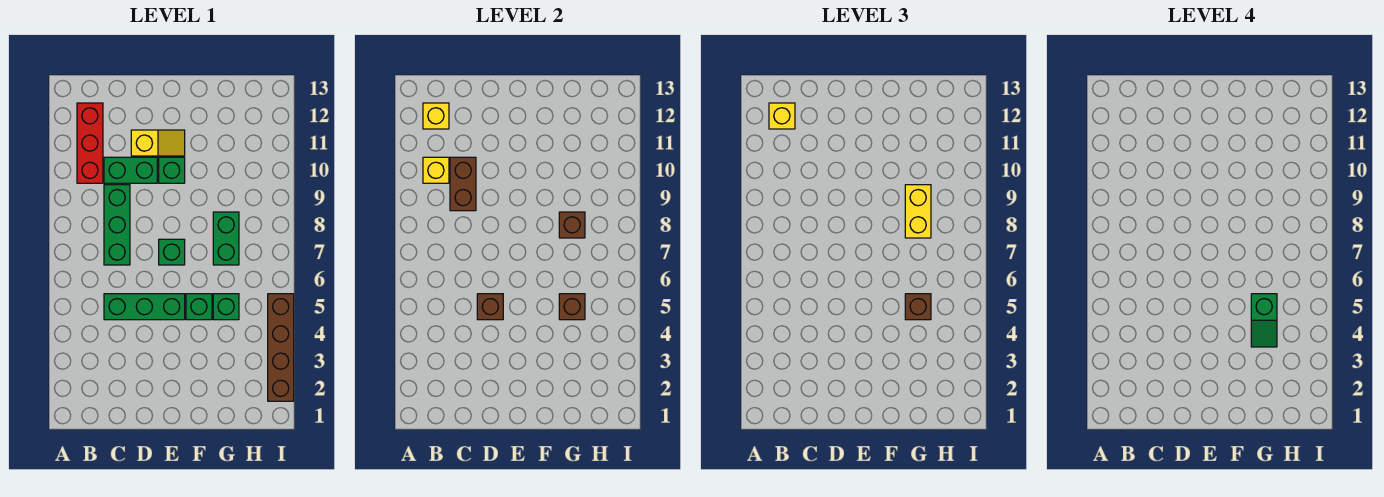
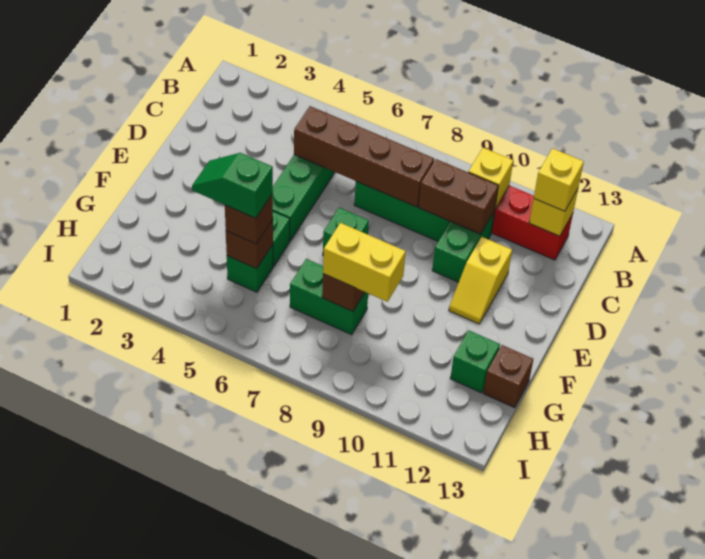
brown brick D5 level 2 -> brown brick G13 level 1
green brick E10 level 1 -> green brick G12 level 1
brown brick I2:I5 level 1 -> brown brick C5:C8 level 2

